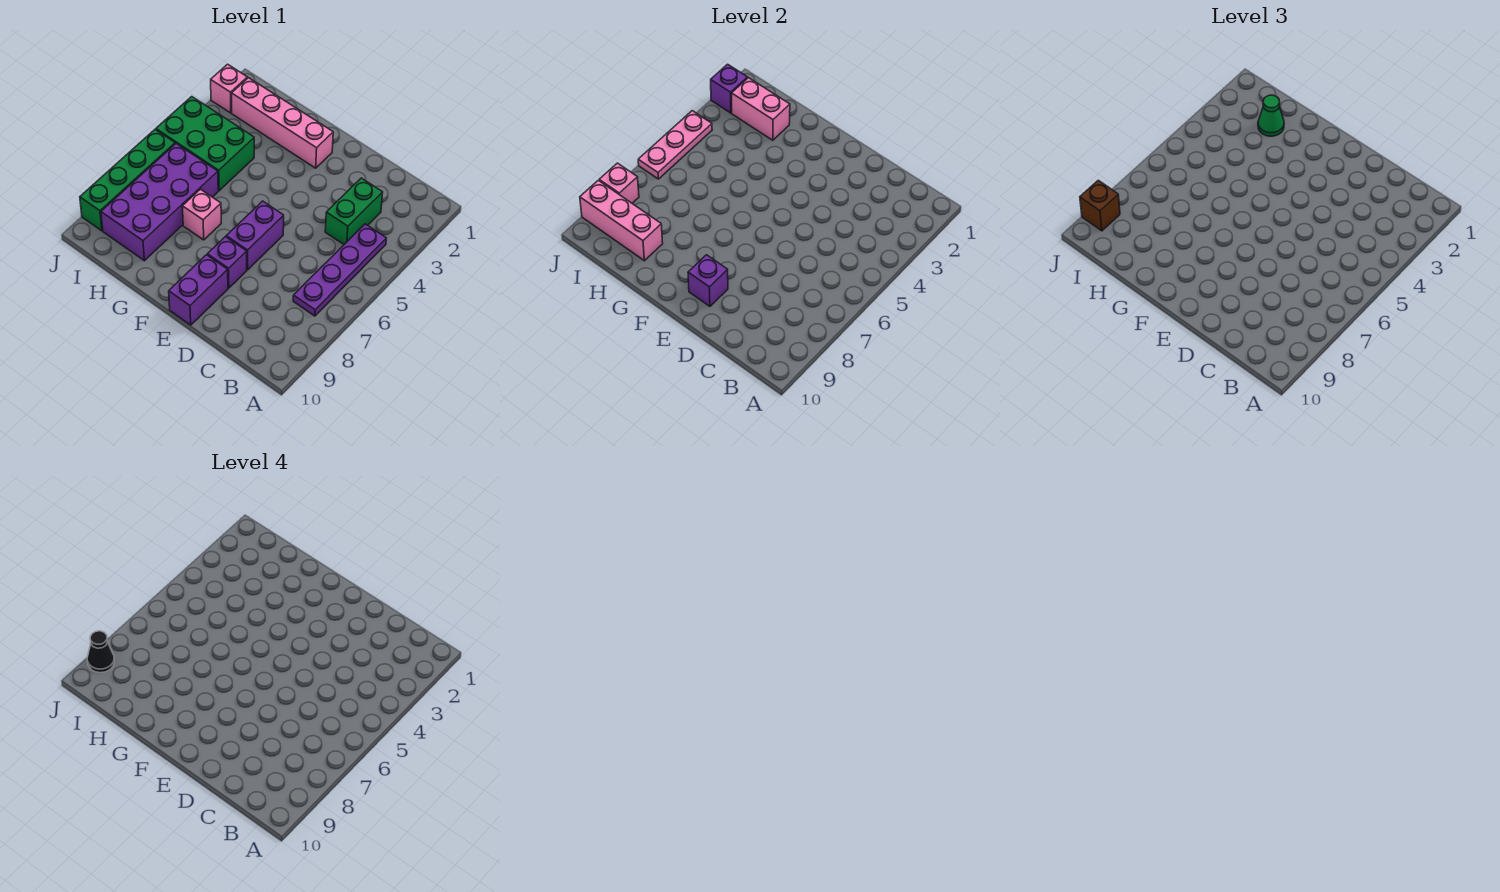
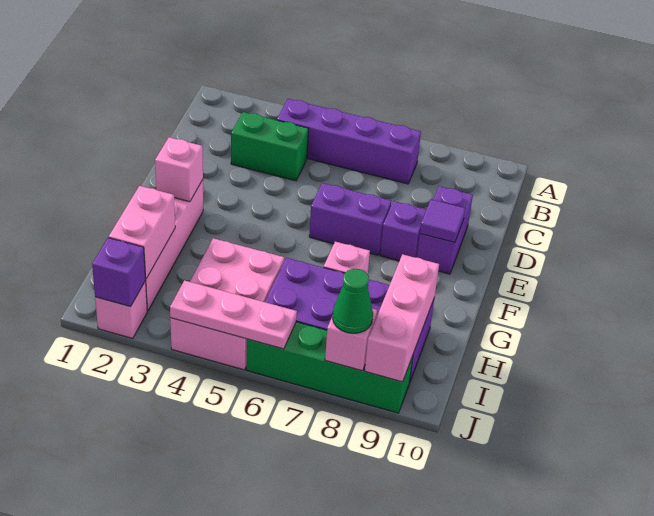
purple plate B4:B7 level 1 -> purple brick B4:B7 level 1
purple brick E9:E10 level 1 -> purple brick D9:E9 level 1
purple brick E9 level 2 -> purple tile E9 level 2
none -> pink brick F2 level 2
green cone H2 level 3 -> green cone J8 level 3
green brick H4:J5 level 1 -> pink brick H4:J5 level 1
brown brick J9 level 3 -> none
black cone J9 level 4 -> none

